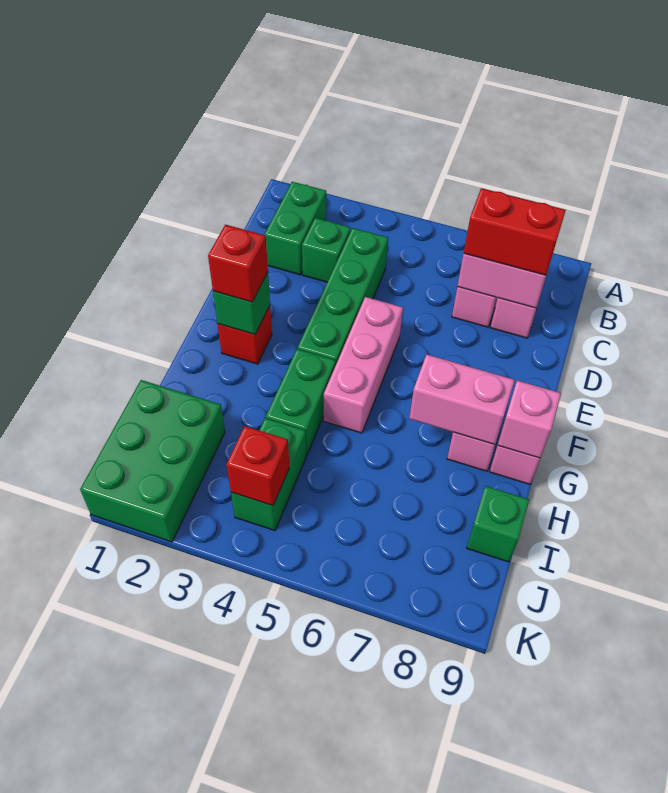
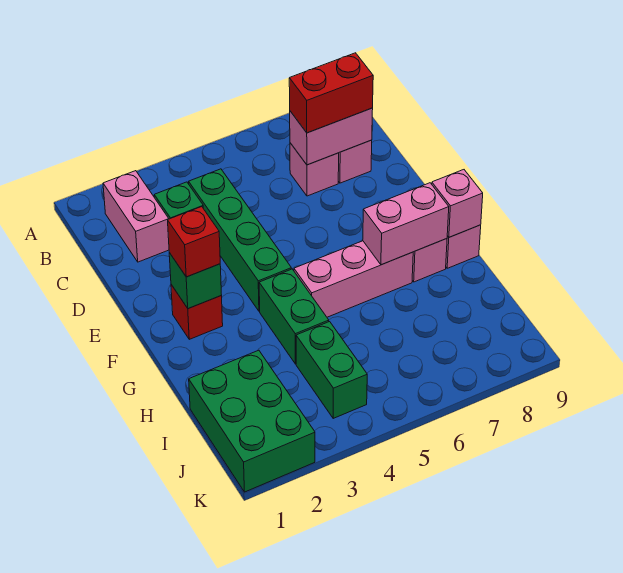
green brick B2:C2 level 1 -> pink brick B2:C2 level 1
pink brick E5:G5 level 1 -> pink brick G5:G7 level 1
green brick I9 level 1 -> none
red brick J4 level 2 -> none

